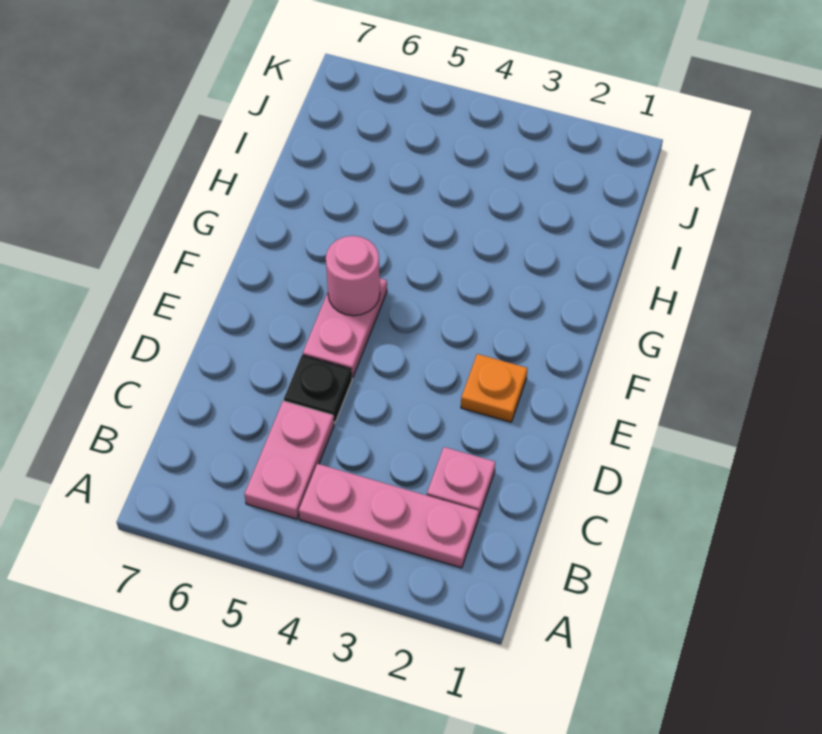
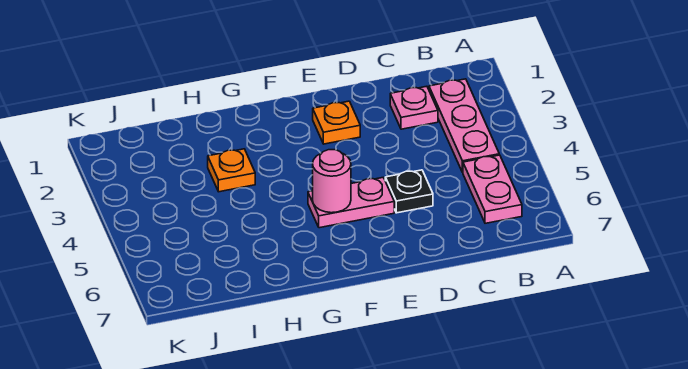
pink plate B5:C5 level 1 -> pink plate B5:B6 level 1
none -> orange plate H3 level 1

